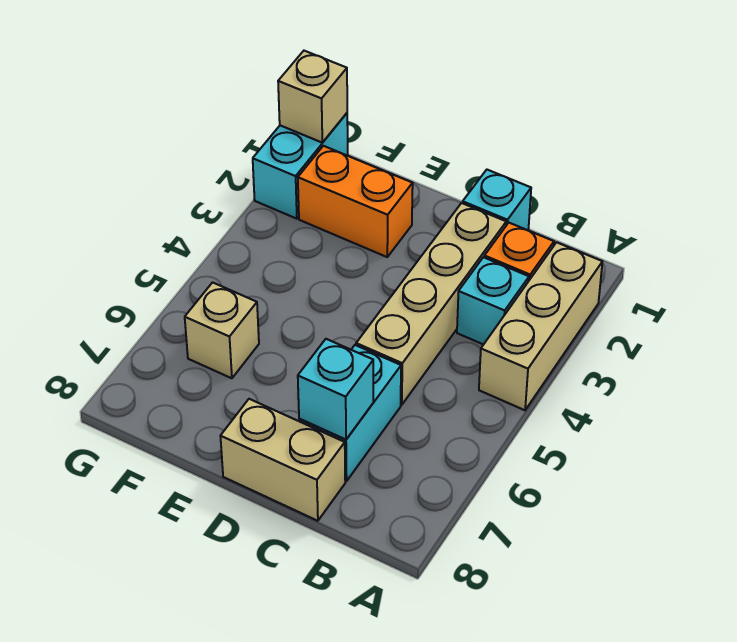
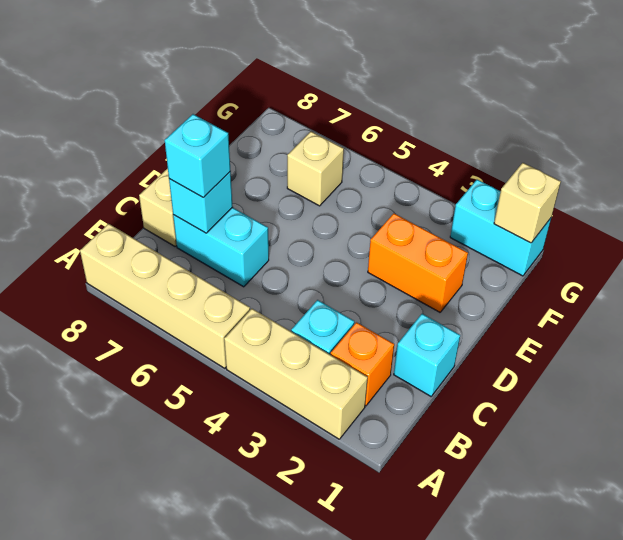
tan brick C2:C5 level 1 -> tan brick A5:A8 level 1
none -> cyan brick C7 level 3
orange brick E2:F2 level 1 -> orange brick E2:E3 level 1

